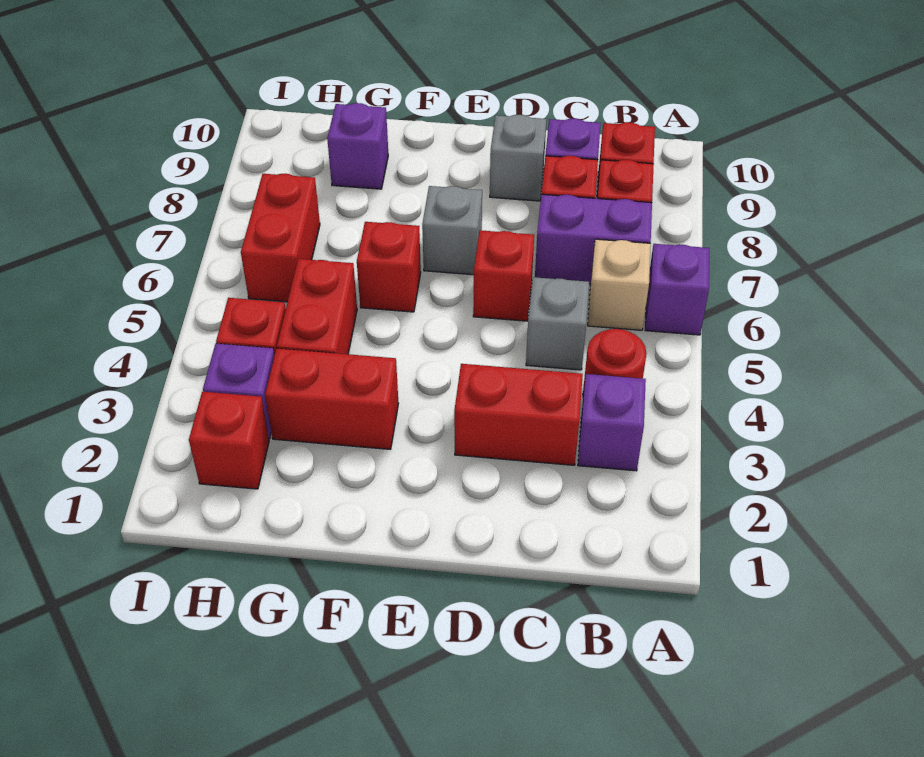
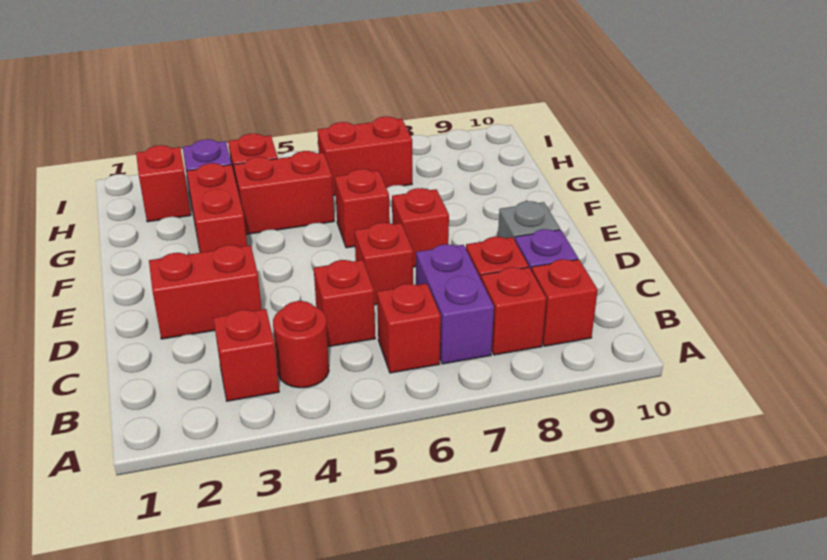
purple brick A6 level 1 -> none
purple brick B3 level 1 -> red brick B3 level 1
tan brick B6 level 1 -> red brick B6 level 1
red brick C3:D3 level 1 -> red brick D2:D3 level 1
grey brick C5 level 1 -> red brick C5 level 1
grey brick E7 level 1 -> red brick E7 level 1
purple brick G9 level 1 -> none

